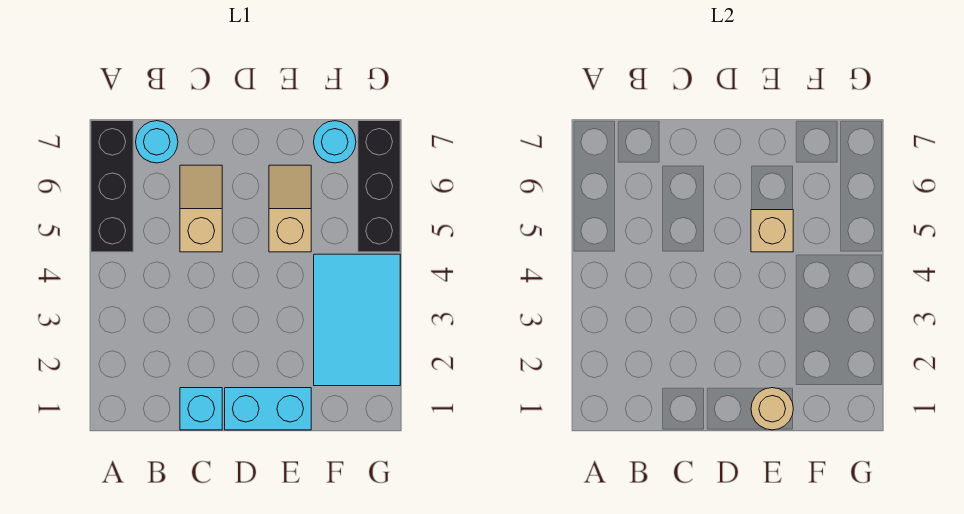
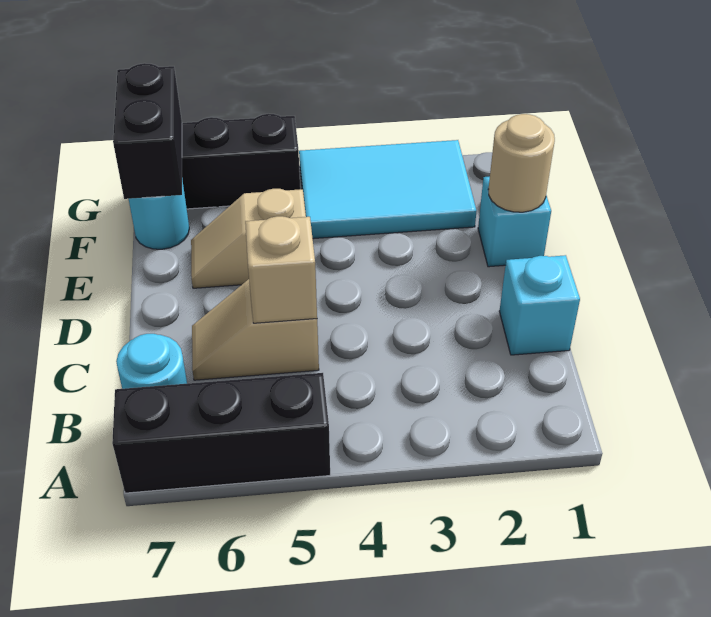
cyan brick D1:E1 level 1 -> cyan brick E1 level 1
tan brick E5 level 2 -> tan brick C5 level 2
none -> black brick F7:G7 level 2

